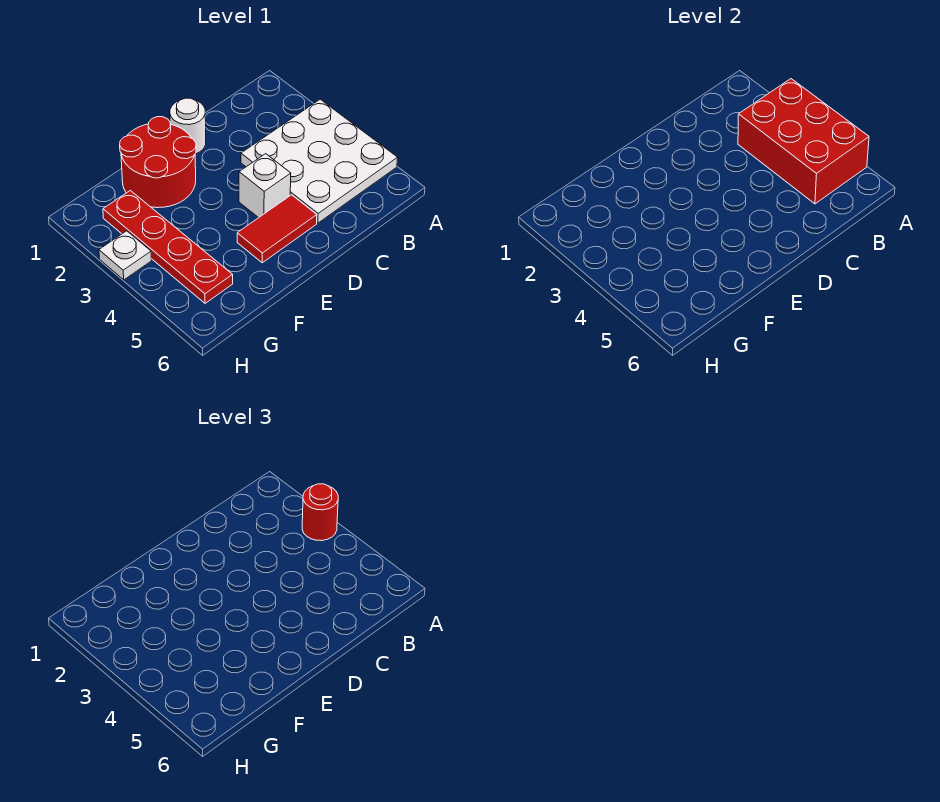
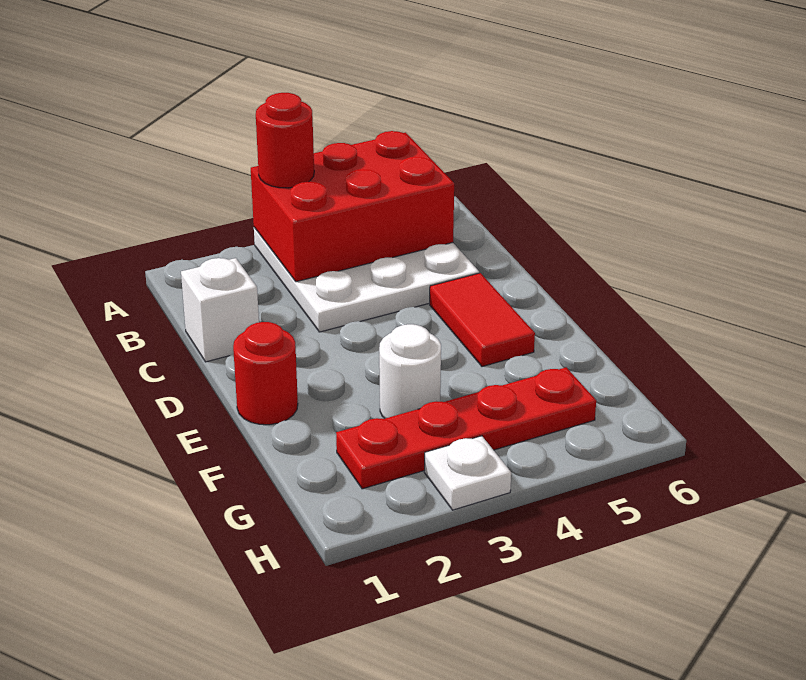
white round brick D1 level 1 -> white round brick F3 level 1
white brick D4 level 1 -> white brick C1 level 1
red round brick E1:F2 level 1 -> red round brick E1 level 1

